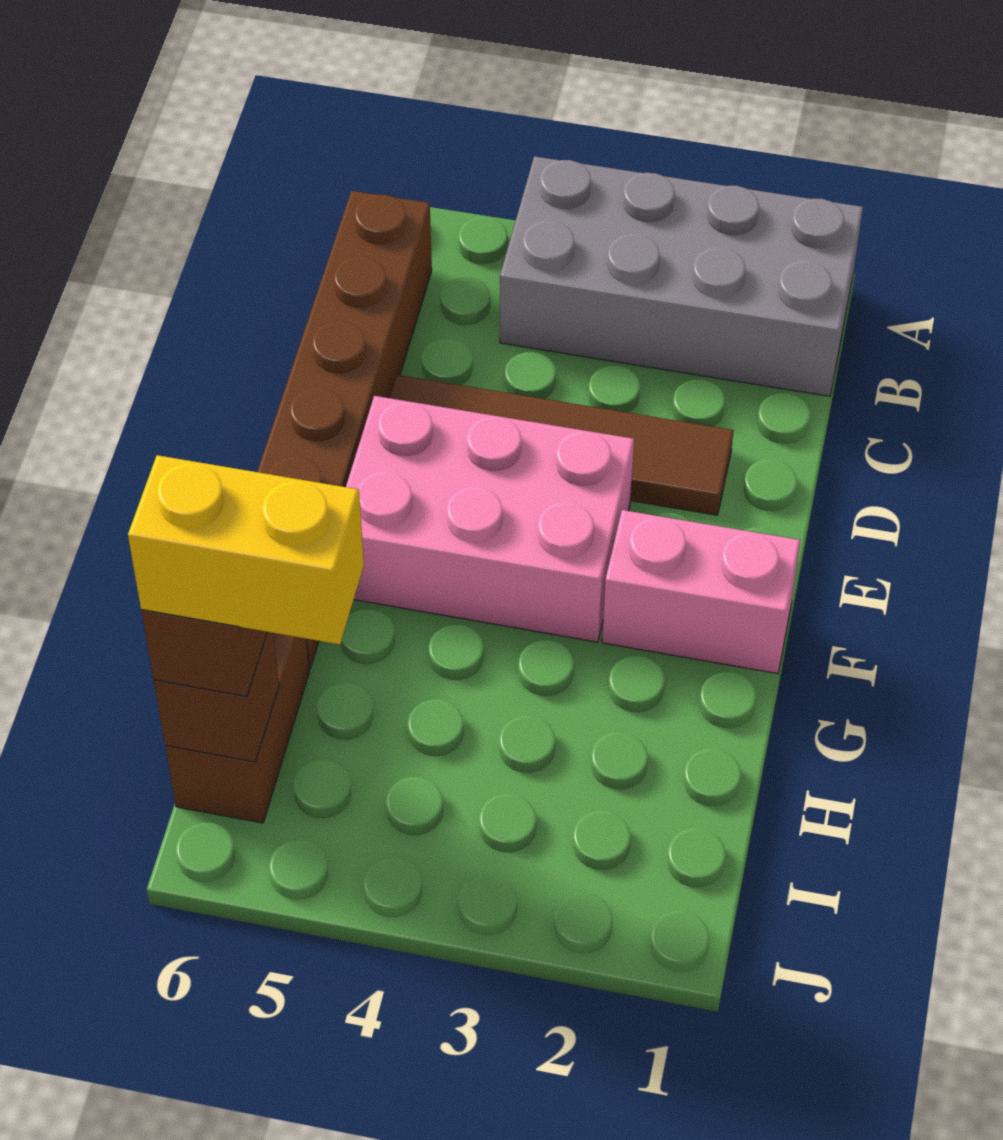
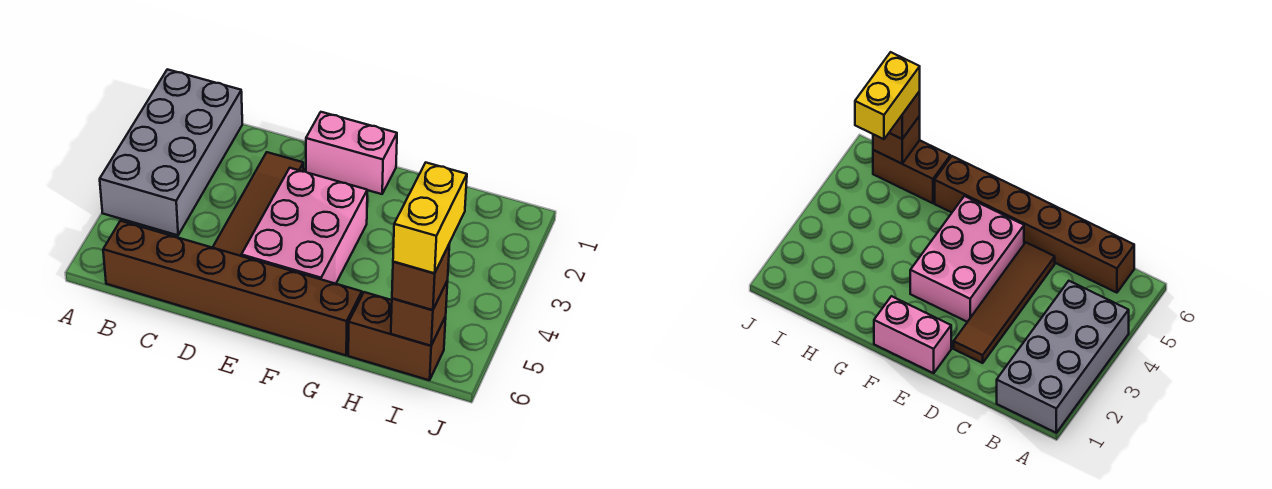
pink brick F1:F2 level 1 -> pink brick E1:F1 level 1

